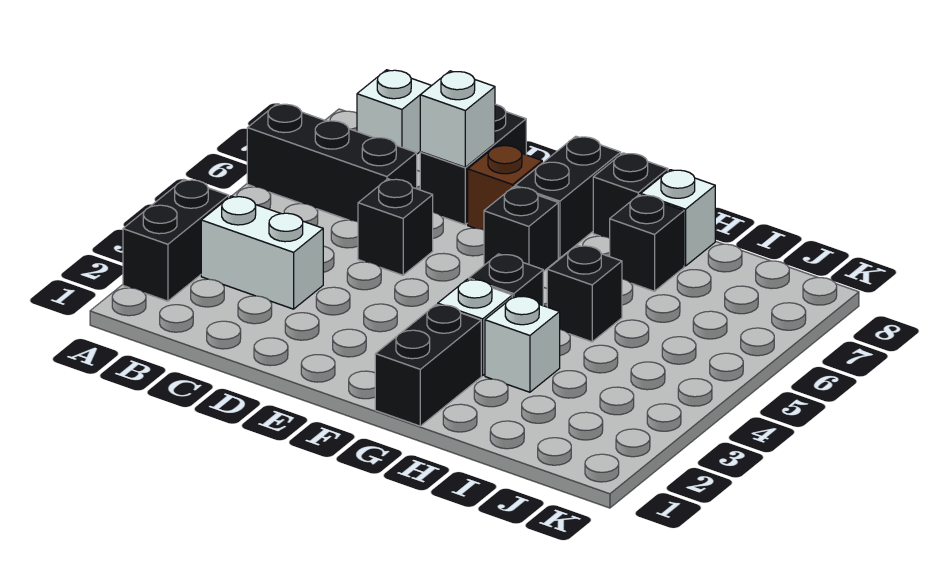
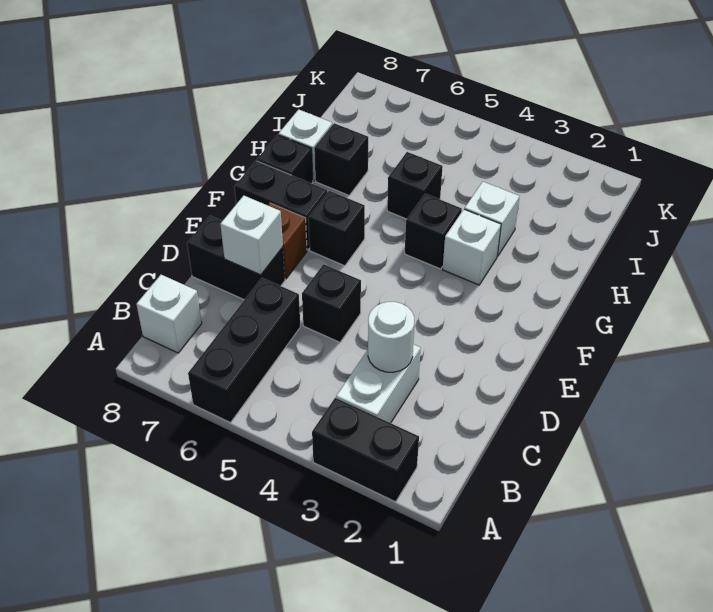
none -> white round brick C3 level 2
black brick G1:G2 level 1 -> none

